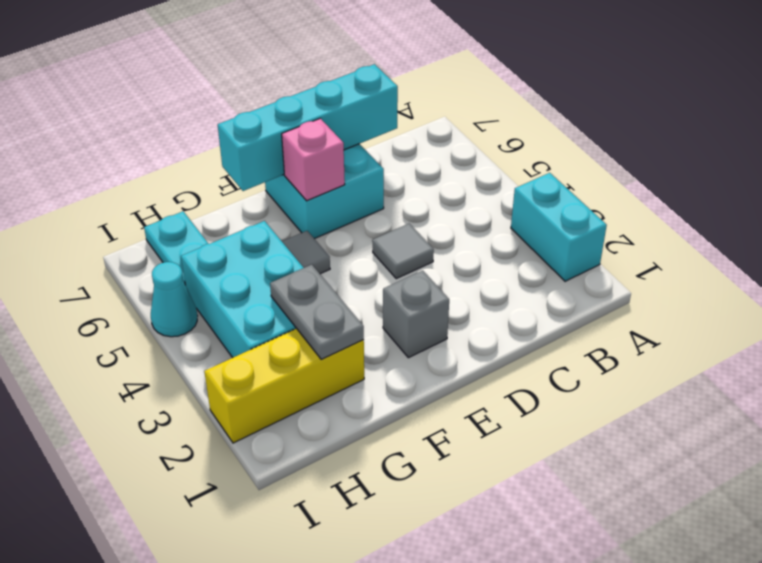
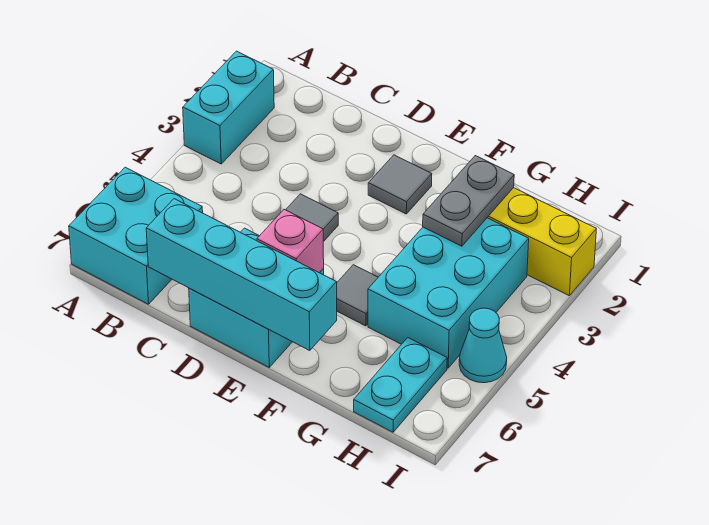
none -> cyan brick A6:B7 level 1
grey brick E2 level 1 -> grey tile E2 level 1

